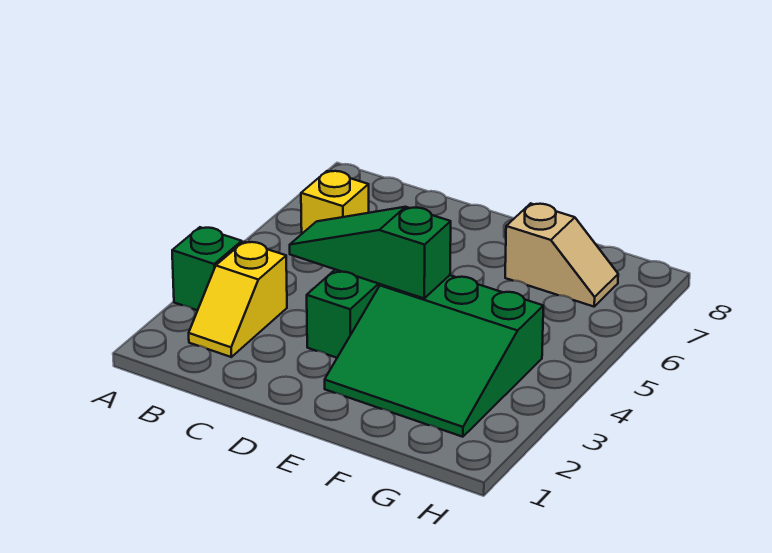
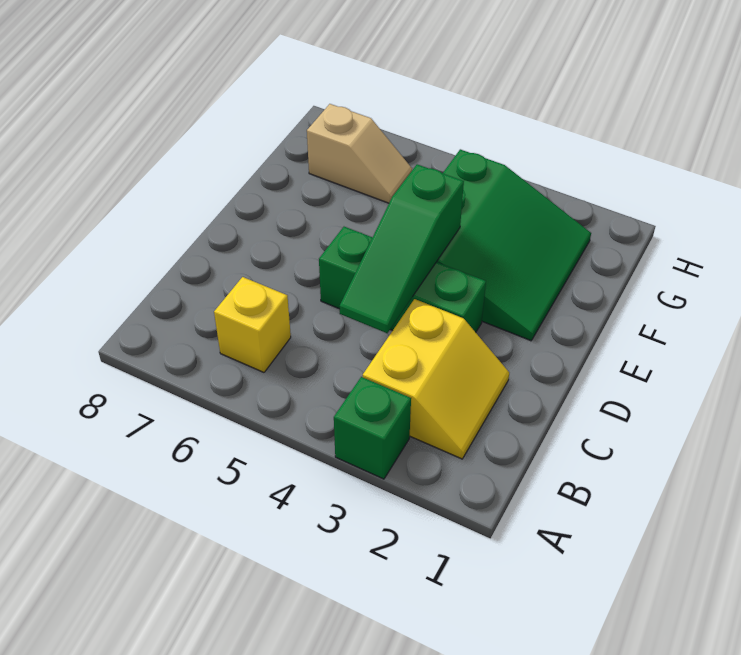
yellow slope B2:B3 level 1 top 3 -> yellow slope B2:C3 level 1 top 3
tan slope F7:G7 level 1 top F -> tan slope G6:G7 level 1 top 7

